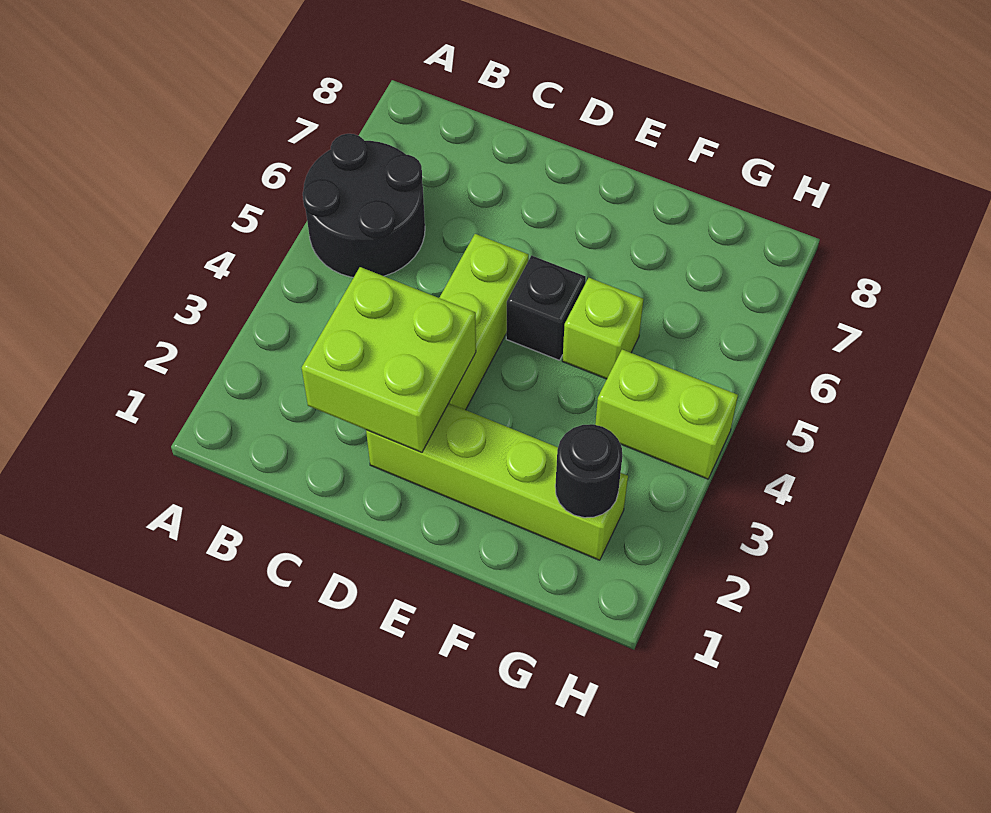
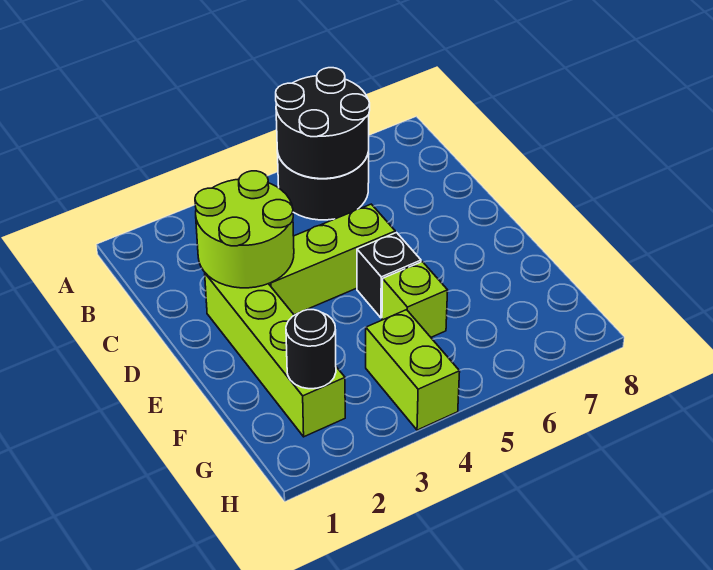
none -> black round brick A5:B6 level 2
lime brick C2:D3 level 2 -> lime round brick C2:D3 level 2

